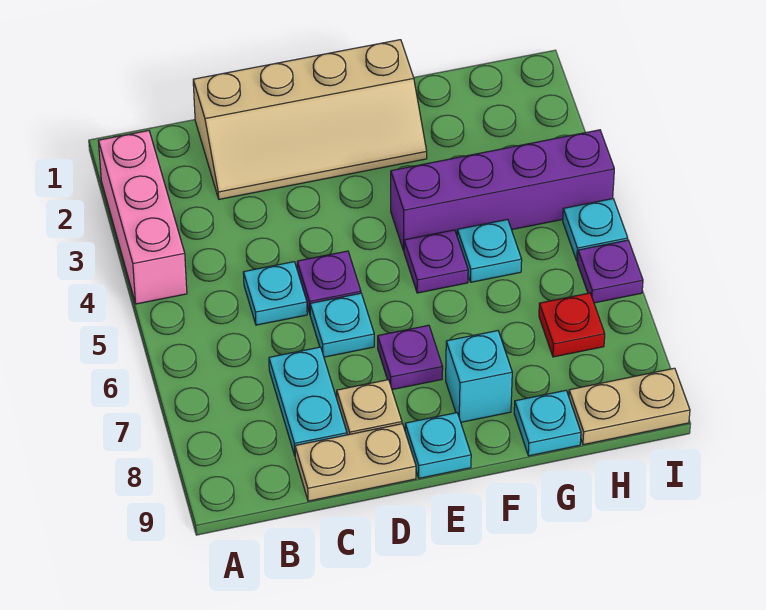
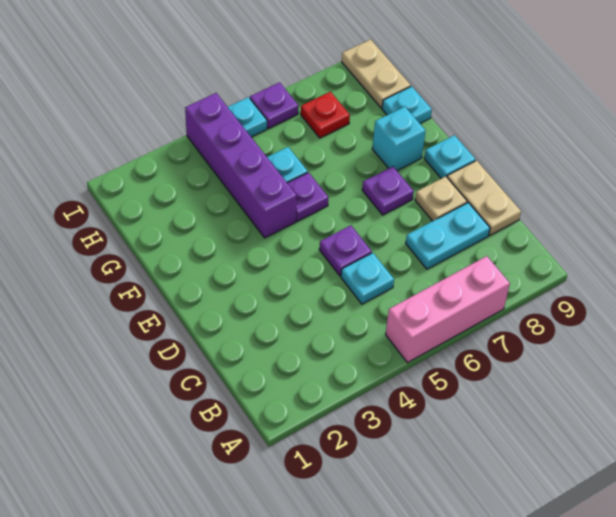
pink brick A2:A4 level 1 -> pink brick A5:A7 level 1
tan slope C1:F2 level 1 top 1 -> none
cyan plate D6 level 1 -> none

